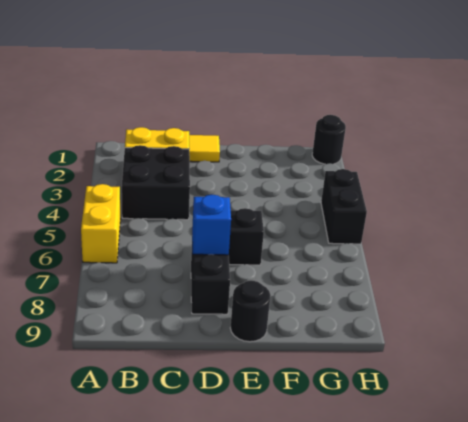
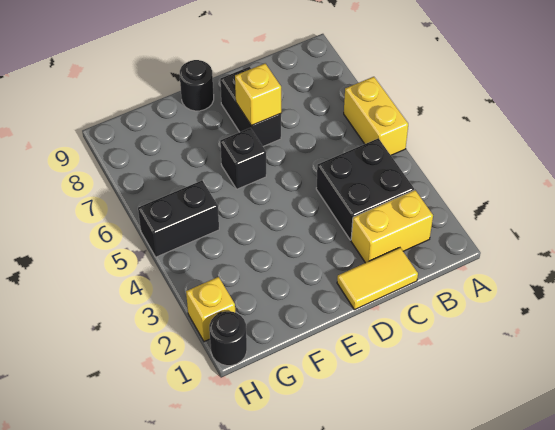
blue brick D7 level 2 -> yellow brick D7 level 2
none -> yellow brick H2 level 1
black brick H4:H5 level 1 -> black brick G5:H5 level 1

